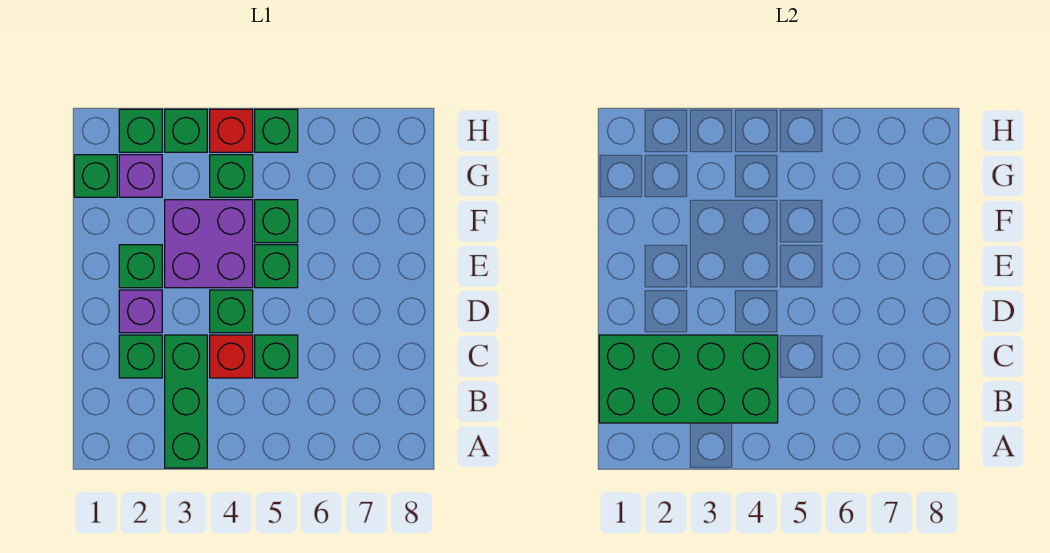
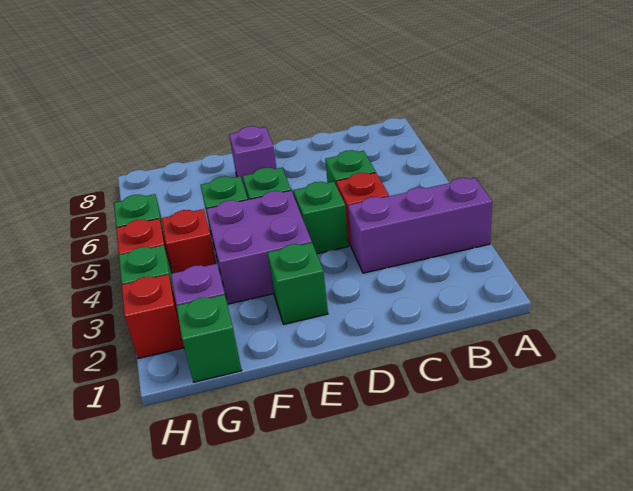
green brick A3:C3 level 1 -> purple brick A3:C3 level 1
green brick B1:C4 level 2 -> none
green brick C2 level 1 -> none
purple brick D2 level 1 -> purple brick E7 level 1
green brick G4 level 1 -> red brick G4 level 1
green brick H2 level 1 -> red brick H2 level 1

